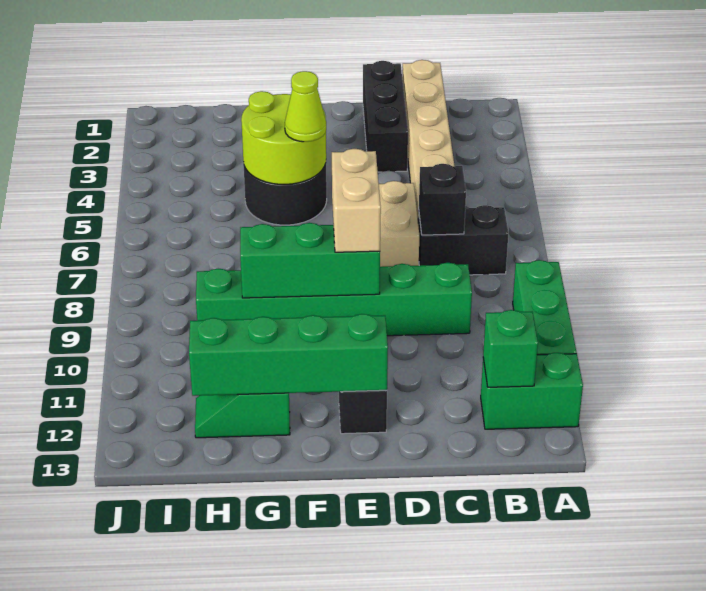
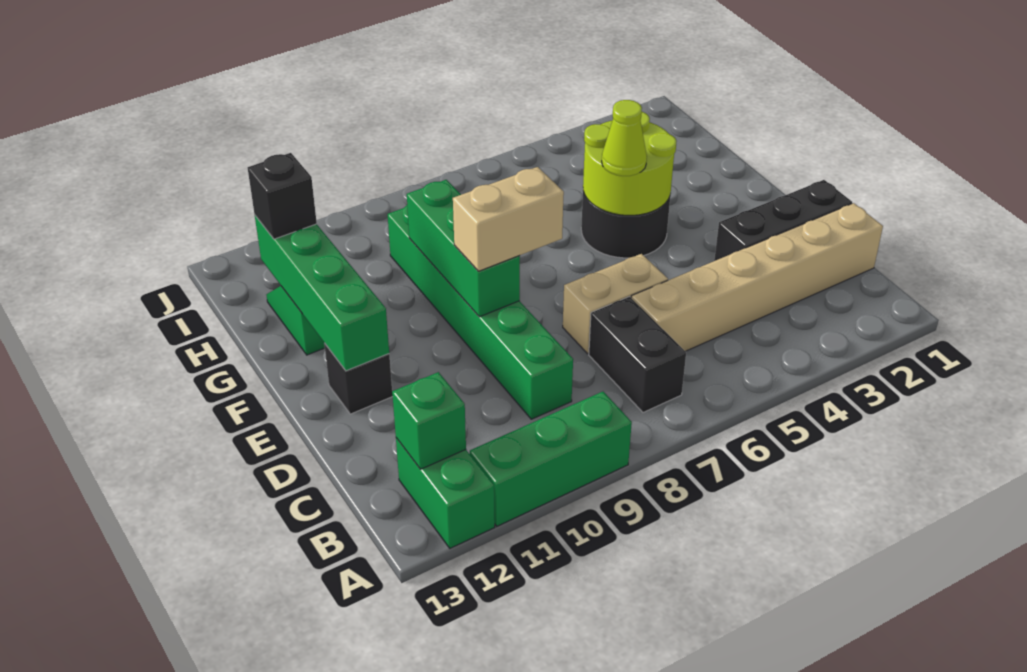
black brick C7 level 2 -> black brick H12 level 3

